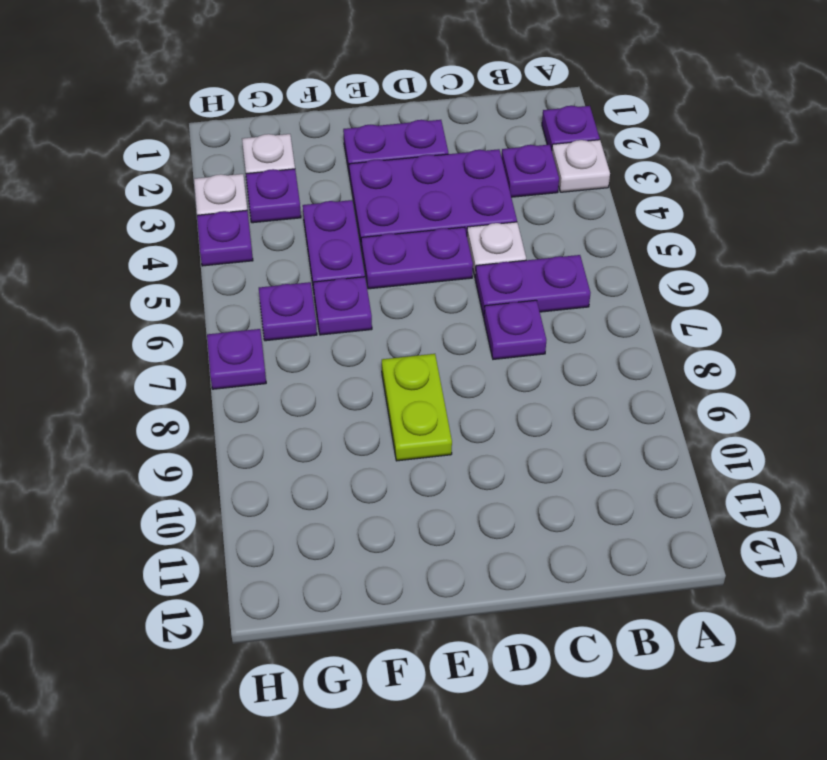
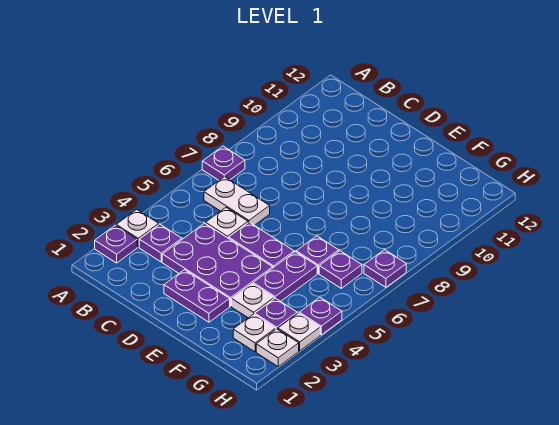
purple plate B6:C6 level 1 -> white plate B6:C6 level 1
purple plate C7 level 1 -> purple plate A7 level 1
lime plate E8:E9 level 1 -> none
none -> white plate F3 level 1
none -> white plate H2 level 1

